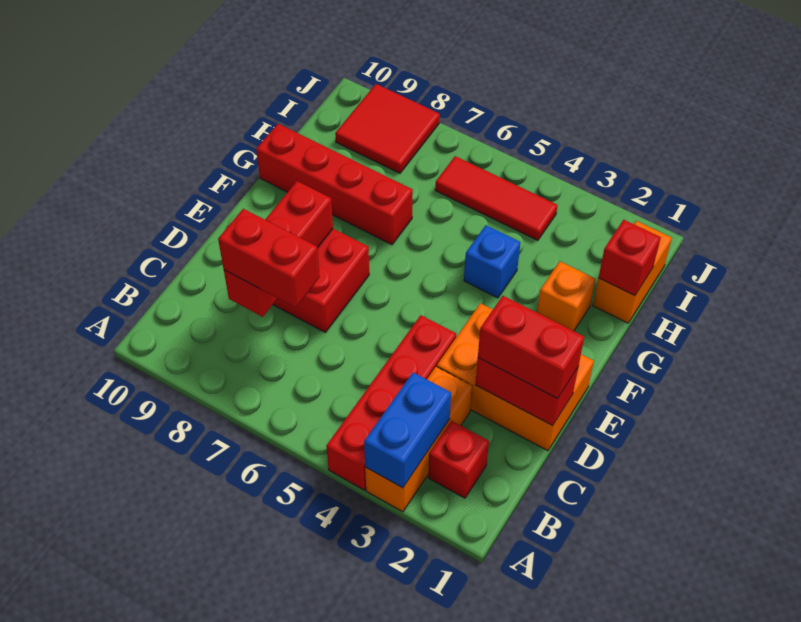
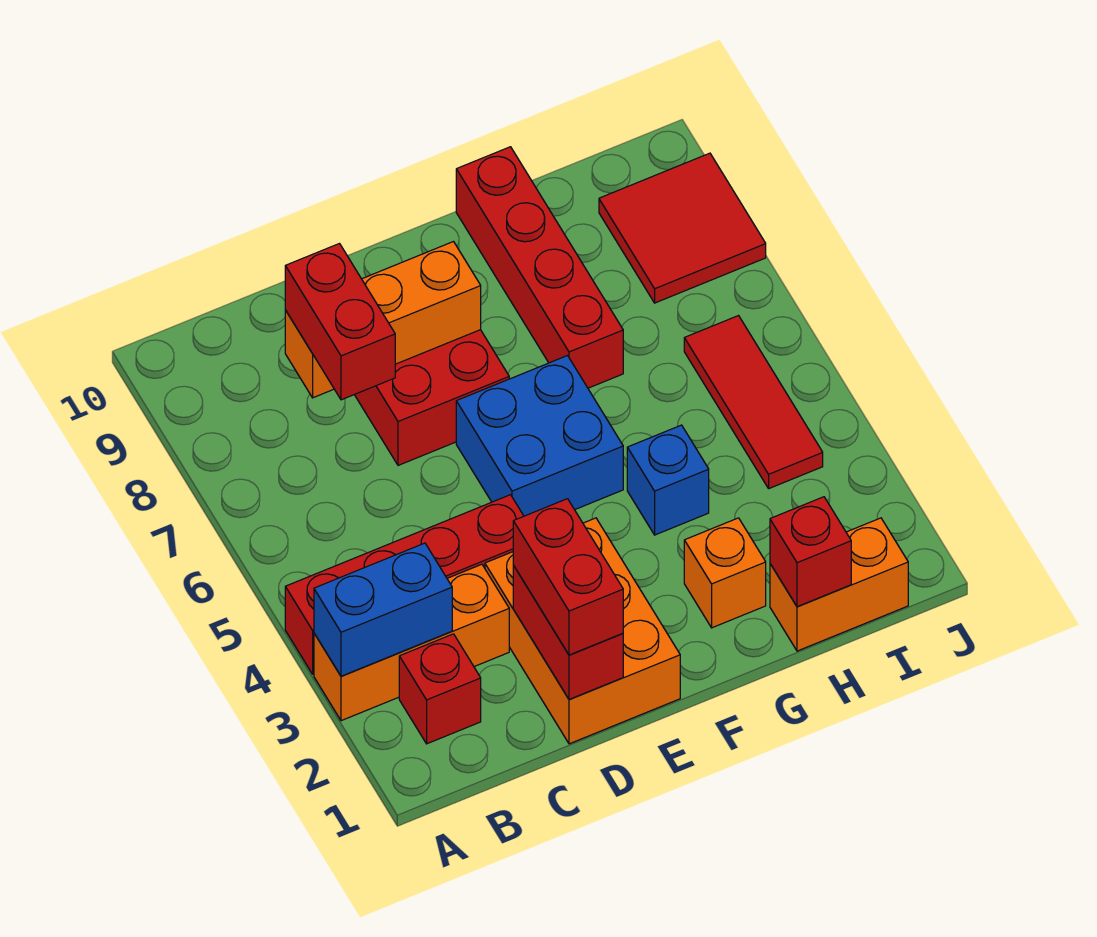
red brick C8:E8 level 2 -> orange brick C8:E8 level 2
none -> blue brick E5:F6 level 1

